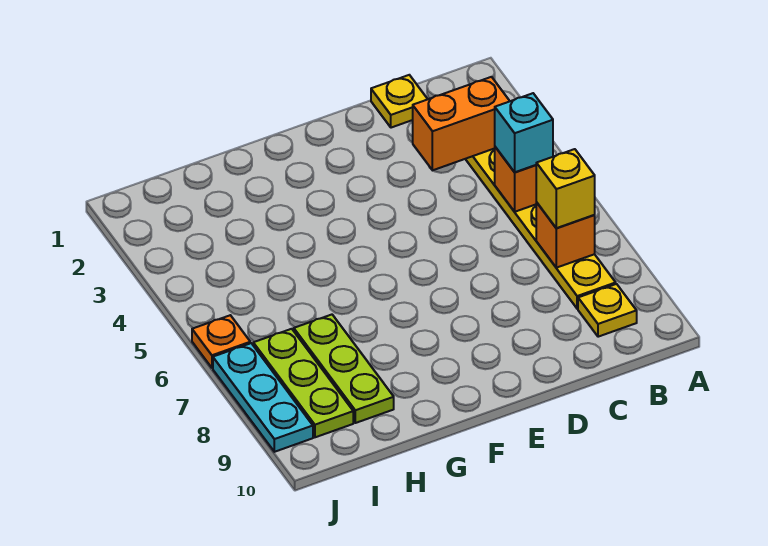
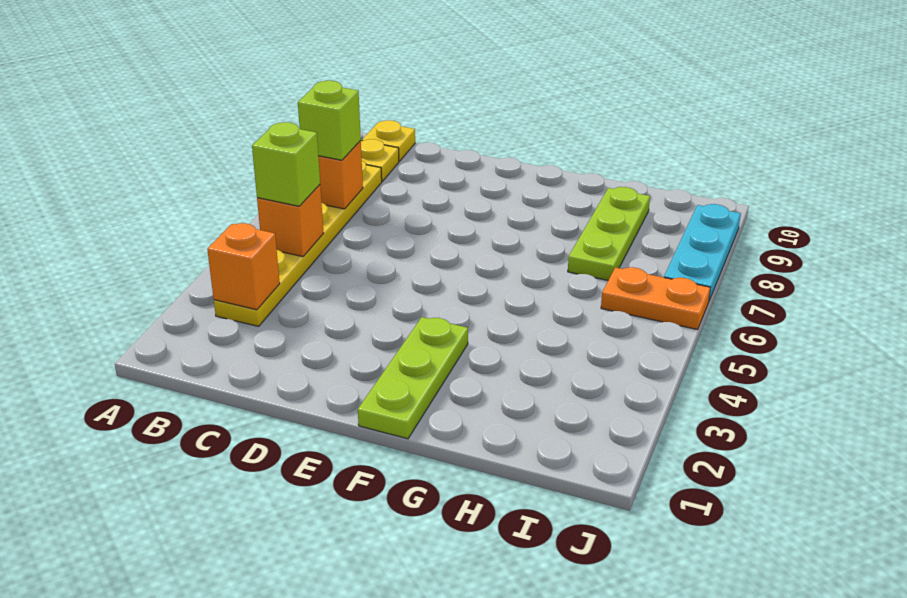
orange brick B3:C3 level 2 -> orange brick B3 level 2
cyan brick B5 level 3 -> lime brick B5 level 3
yellow brick B7 level 3 -> lime brick B7 level 3
yellow plate C1 level 1 -> yellow plate B10 level 1
lime plate I7:I9 level 1 -> lime plate F1:F3 level 1
orange plate J6 level 1 -> orange plate I6:J6 level 1

